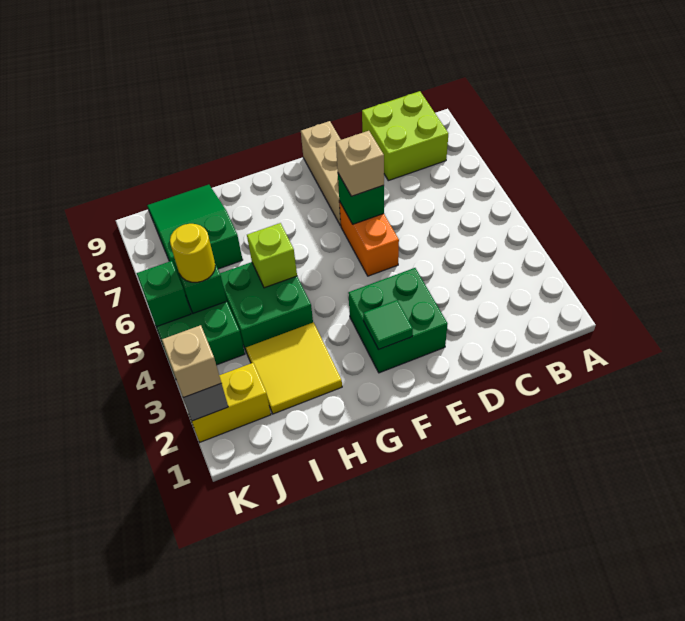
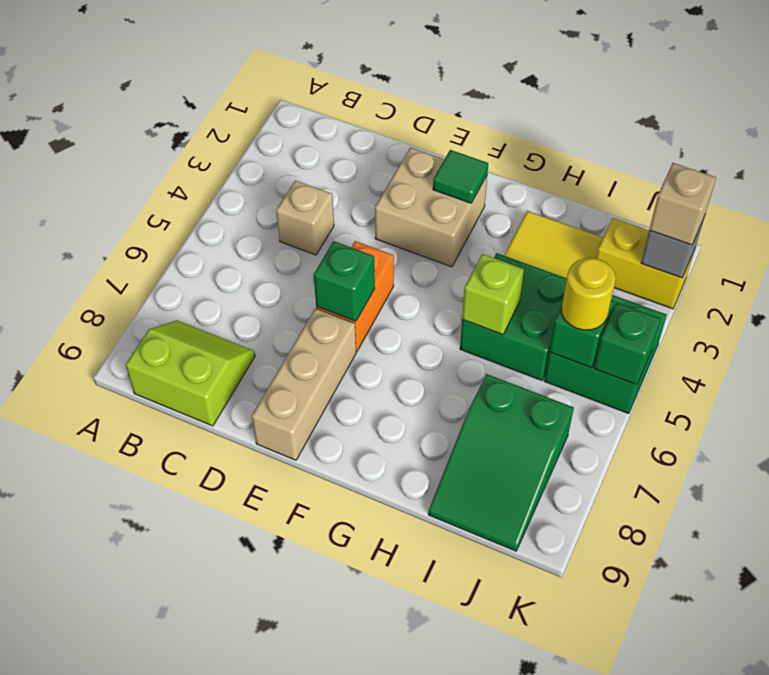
lime brick B8:C9 level 1 -> lime slope B8:C9 level 1 top 9
green brick E2:F3 level 1 -> tan brick E2:F3 level 1
tan brick E6 level 3 -> tan brick C4 level 1

